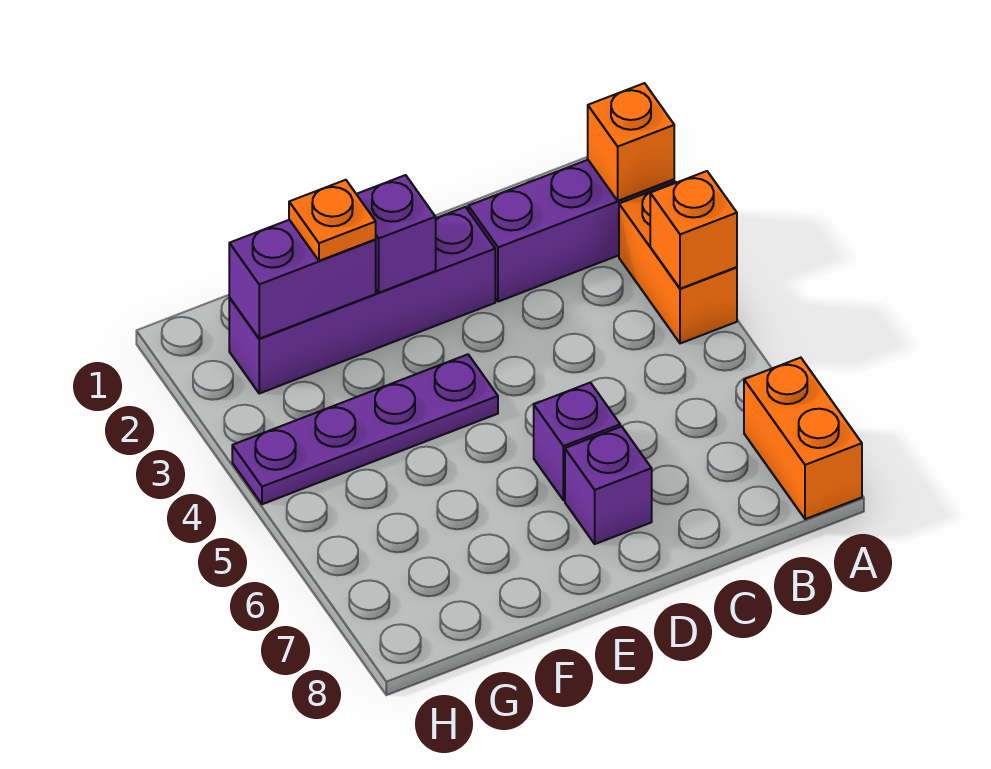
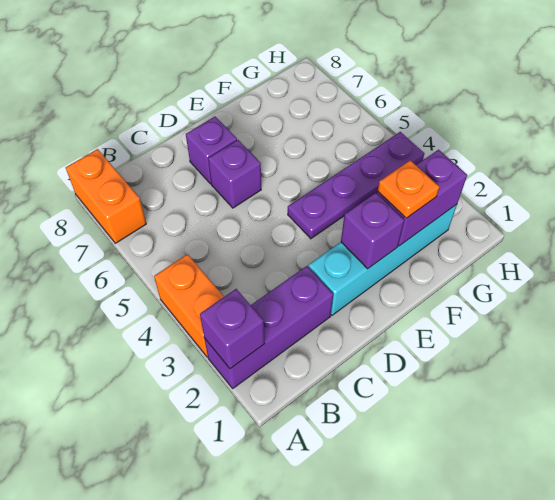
orange brick A2 level 2 -> purple brick A2 level 2
orange brick A4 level 2 -> none
purple brick D2:G2 level 1 -> cyan brick D2:G2 level 1

